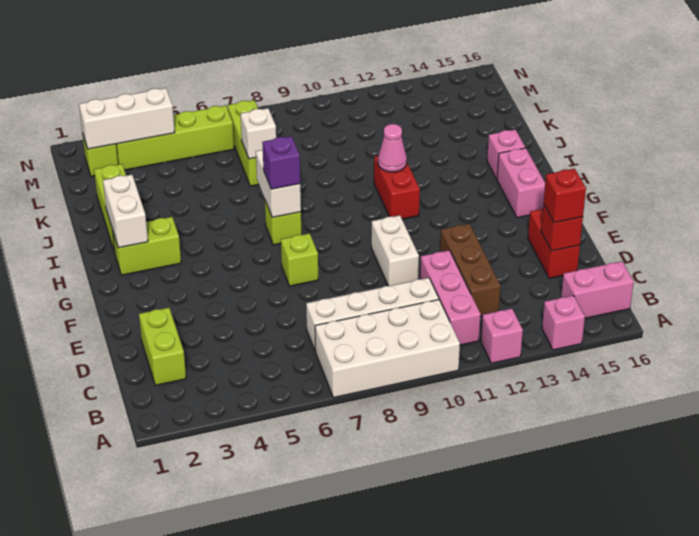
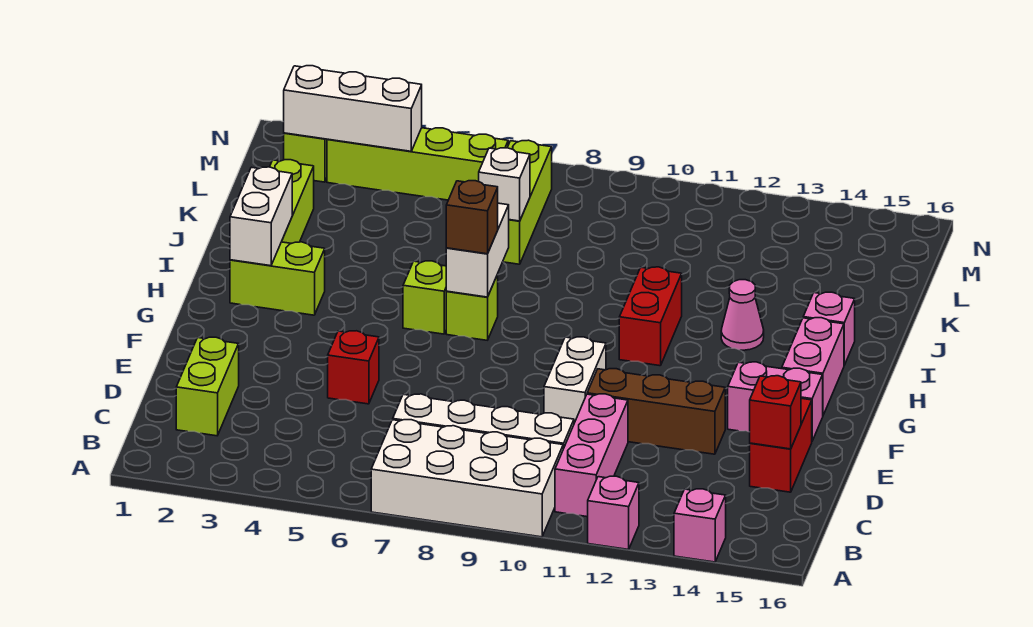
pink brick B15:B16 level 1 -> pink brick F14:F15 level 1
brown brick C12:E12 level 1 -> brown brick E11:E13 level 1
red brick D15 level 3 -> red brick E5 level 1
lime brick F7 level 1 -> lime brick H6 level 1
purple brick H7 level 3 -> brown brick H7 level 3
pink cone I11 level 2 -> pink cone I13 level 1

